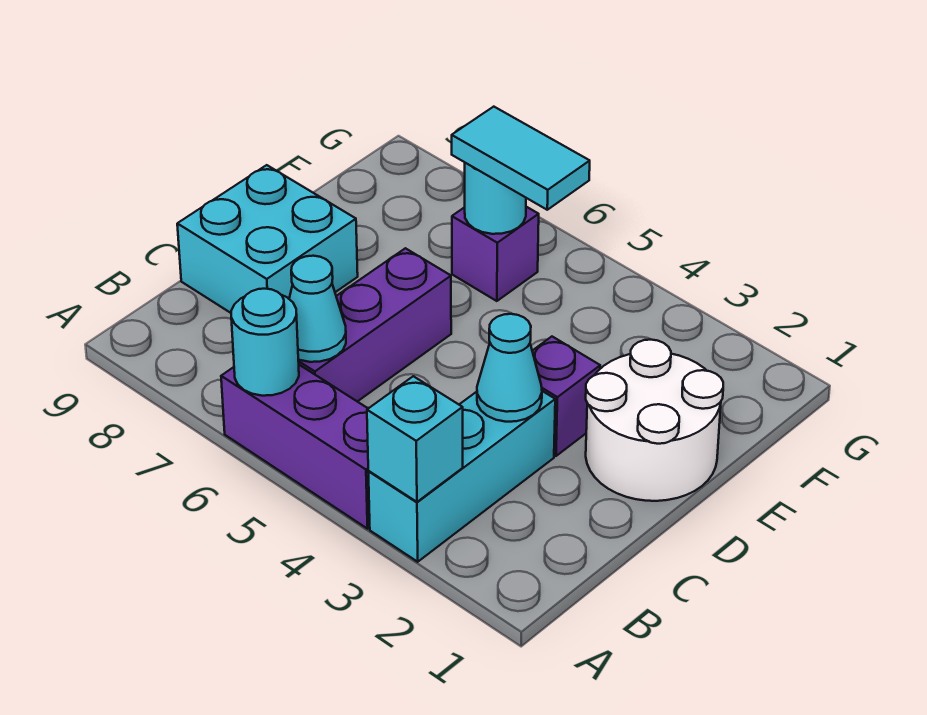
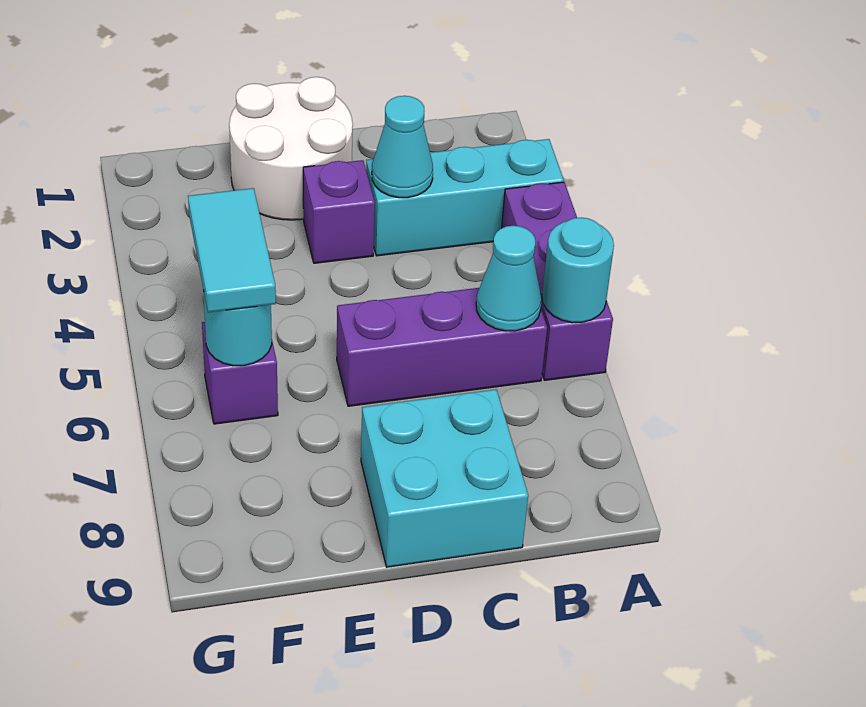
cyan brick A3 level 2 -> none

